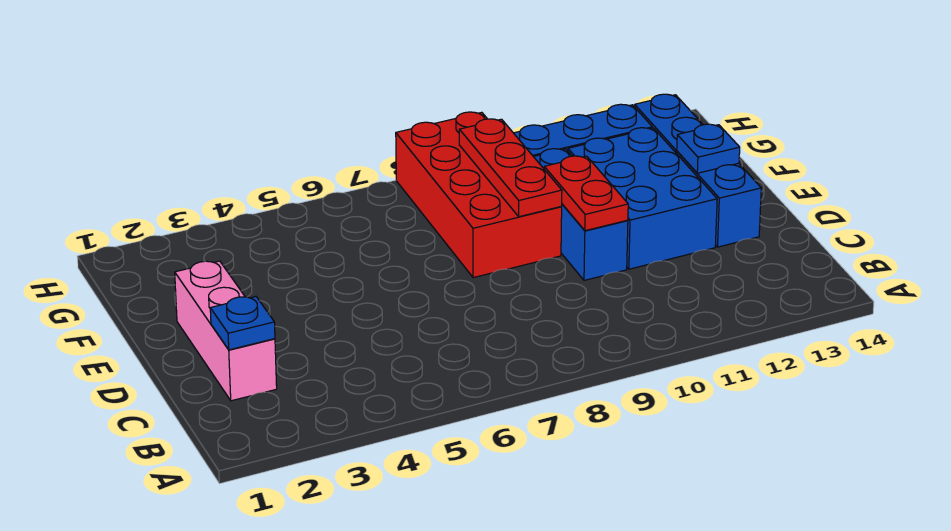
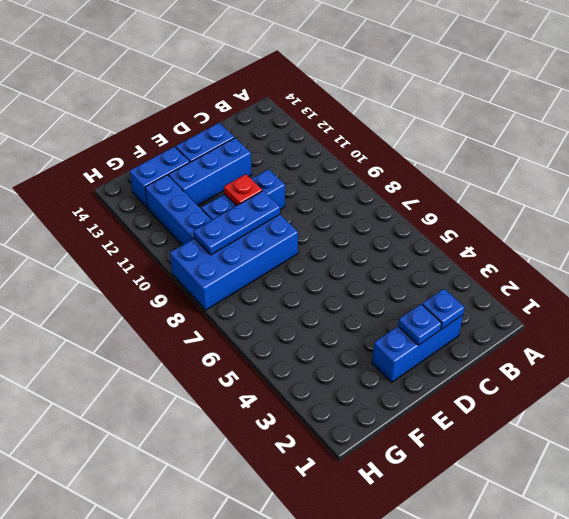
pink brick C2:E2 level 1 -> blue brick C2:E2 level 1
red plate D10:E10 level 2 -> red plate E10 level 2
blue brick D11:F12 level 1 -> blue brick D12:F12 level 1
red brick E8:H9 level 1 -> blue brick E8:H9 level 1
red plate E9:G9 level 2 -> blue plate E9:G9 level 2
blue plate E13 level 2 -> blue plate D2 level 2

